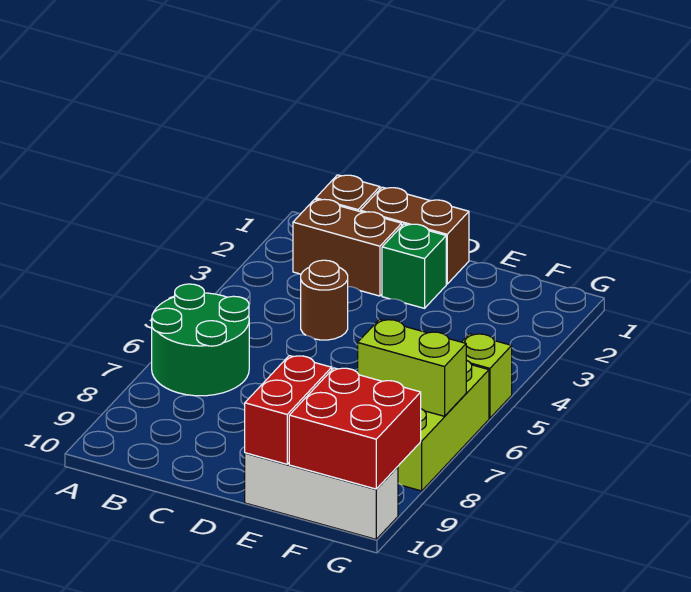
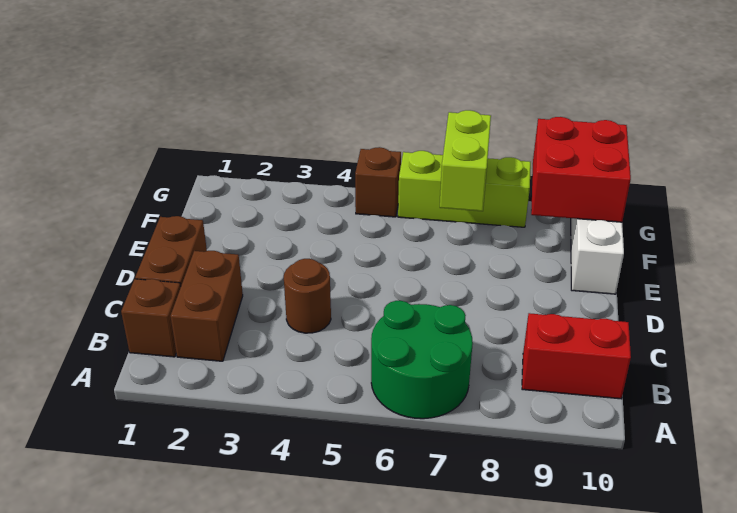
green brick D2 level 1 -> none
red brick E9:E10 level 2 -> red brick B9:B10 level 1
lime brick G5 level 1 -> brown brick G5 level 1

